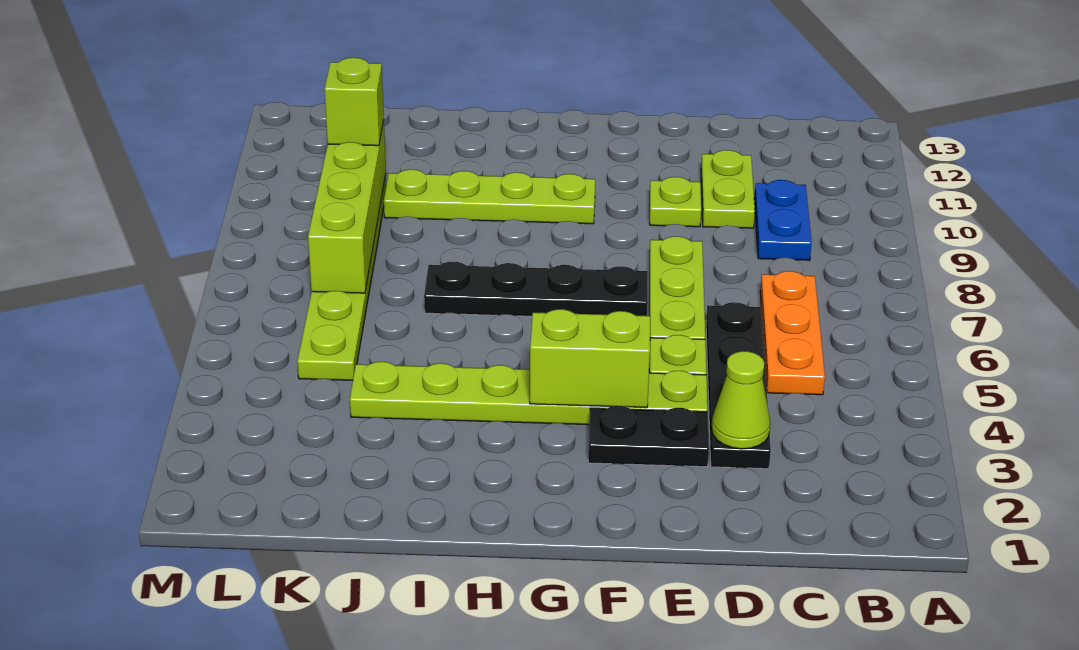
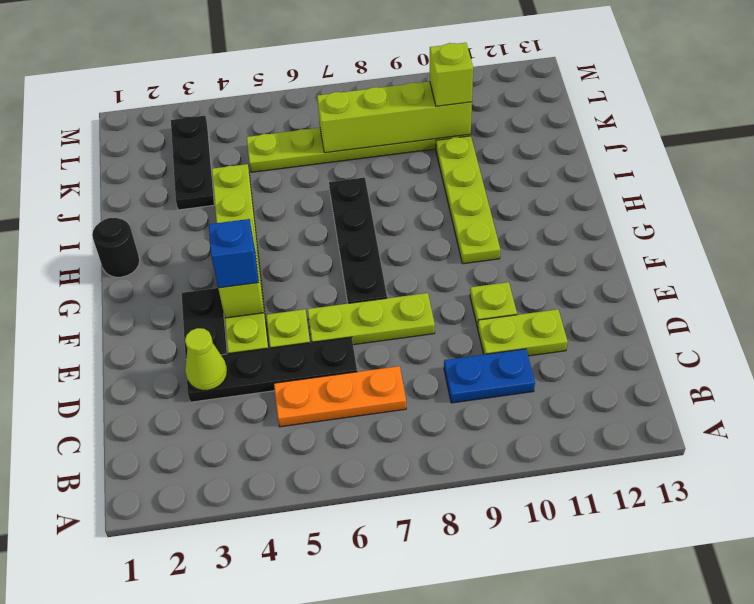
none -> blue brick F4 level 3
none -> black round brick H1 level 1
none -> black plate J3:L3 level 1

